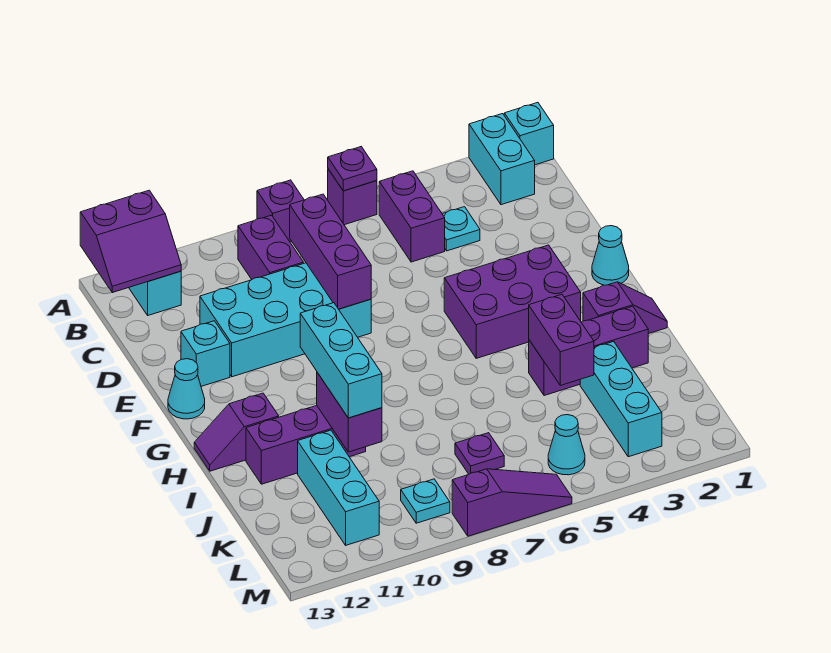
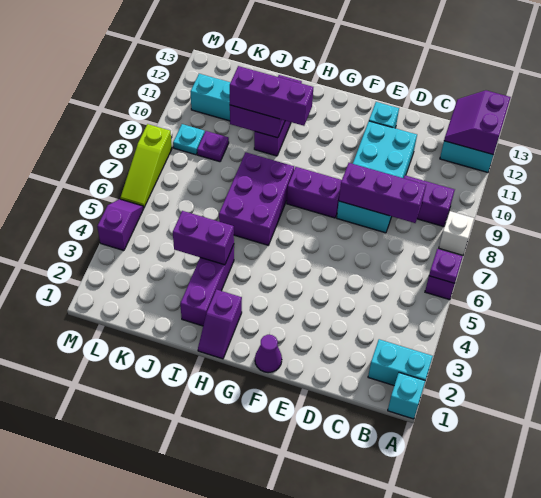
purple brick A8 level 1 -> white brick A8 level 1
purple brick B5:C5 level 1 -> purple brick F8:G8 level 1
cyan plate C4 level 1 -> none
cyan cone F1 level 1 -> purple cone F1 level 1
purple brick F3:G5 level 1 -> purple brick H6:I8 level 1
cyan cone F13 level 1 -> none
cyan brick H10:J10 level 3 -> purple brick H10:J10 level 3
purple slope H12:H13 level 1 top 12 -> purple slope M4:M5 level 1 top 4
cyan brick J3:L3 level 1 -> none
purple plate K7 level 1 -> purple plate K9 level 1
cyan cone L5 level 1 -> none
purple slope M6:M8 level 1 top 8 -> lime slope M6:M8 level 1 top 8

